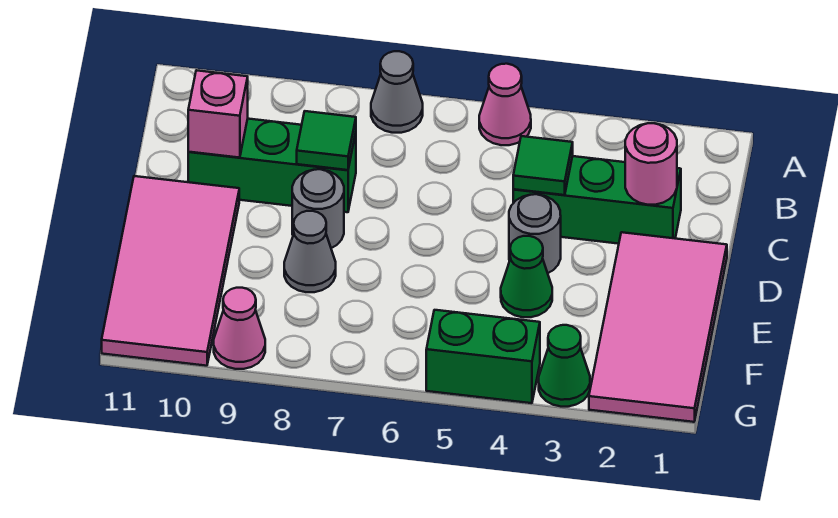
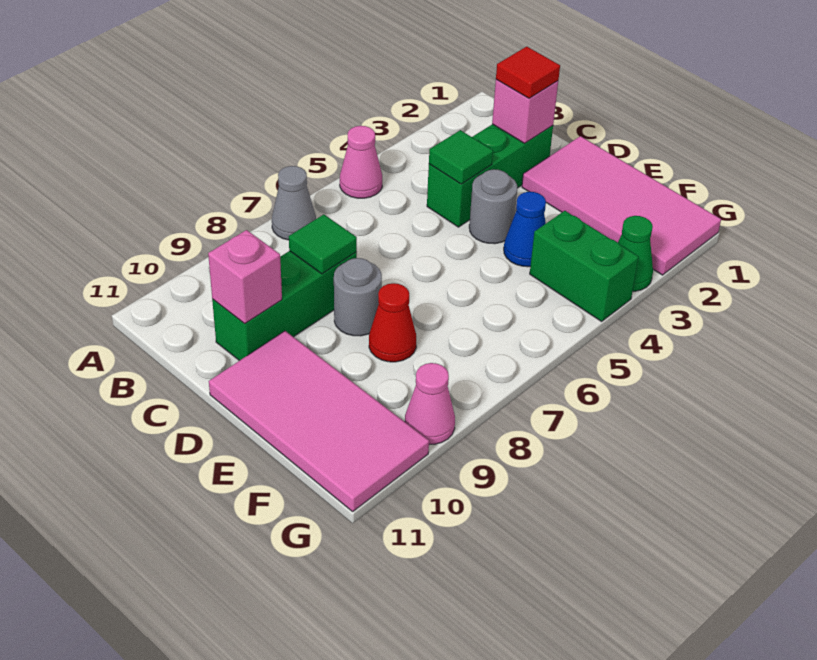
pink round brick C2 level 2 -> pink brick C2 level 2
none -> red tile C2 level 3
green cone E4 level 1 -> blue cone E4 level 1
grey cone E8 level 1 -> red cone E8 level 1
green brick G4:G5 level 1 -> green brick F4:G4 level 1

